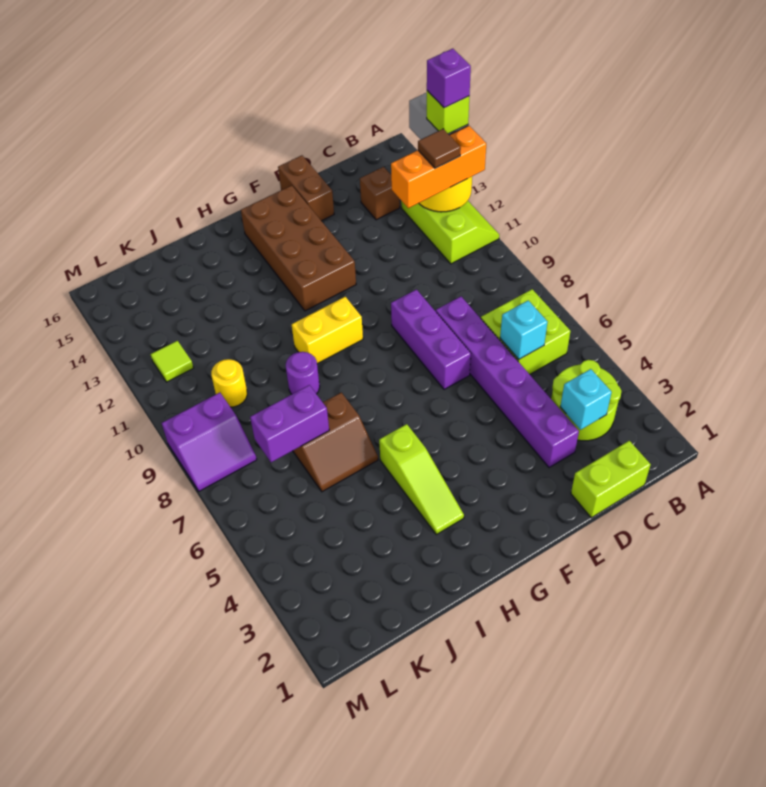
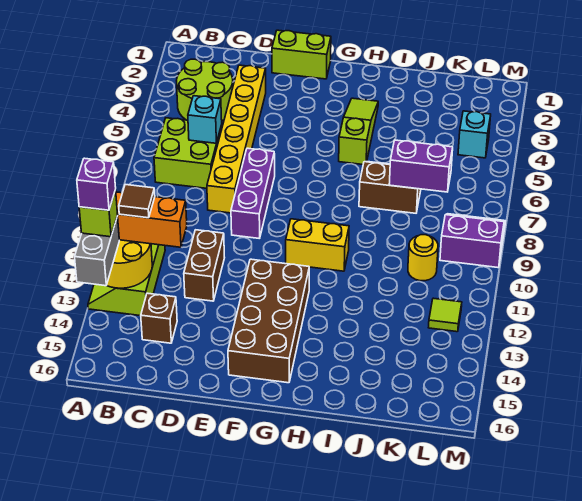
lime brick C1:D1 level 1 -> lime brick E1:F1 level 1
cyan brick C3 level 2 -> cyan brick L4 level 1
purple brick D3:D8 level 1 -> yellow brick D3:D8 level 1
brown brick E15:E16 level 1 -> brown brick D11:D12 level 1
purple round brick I9 level 1 -> none

